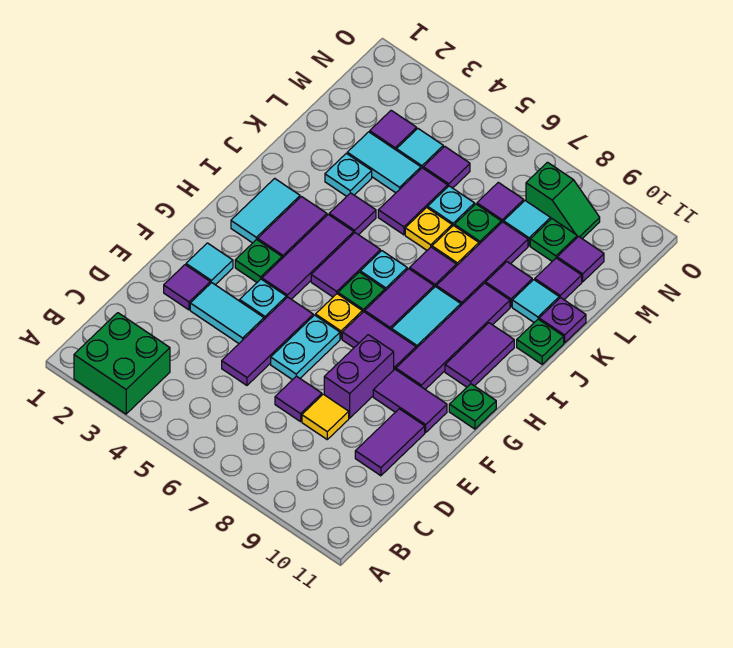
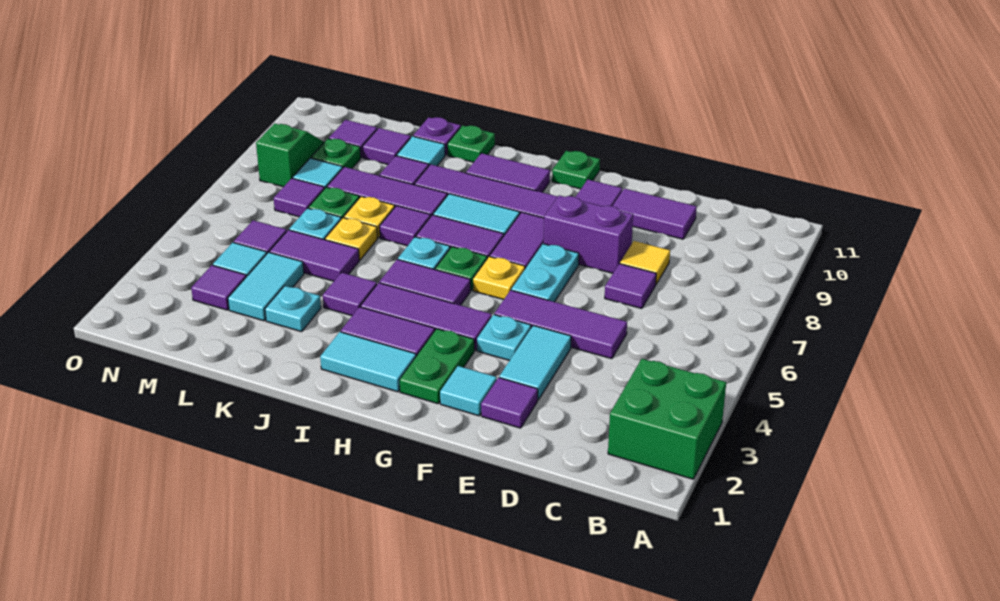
cyan plate E6:F6 level 1 -> cyan plate F6:F7 level 1
green plate G3 level 1 -> green plate G2:G3 level 1

